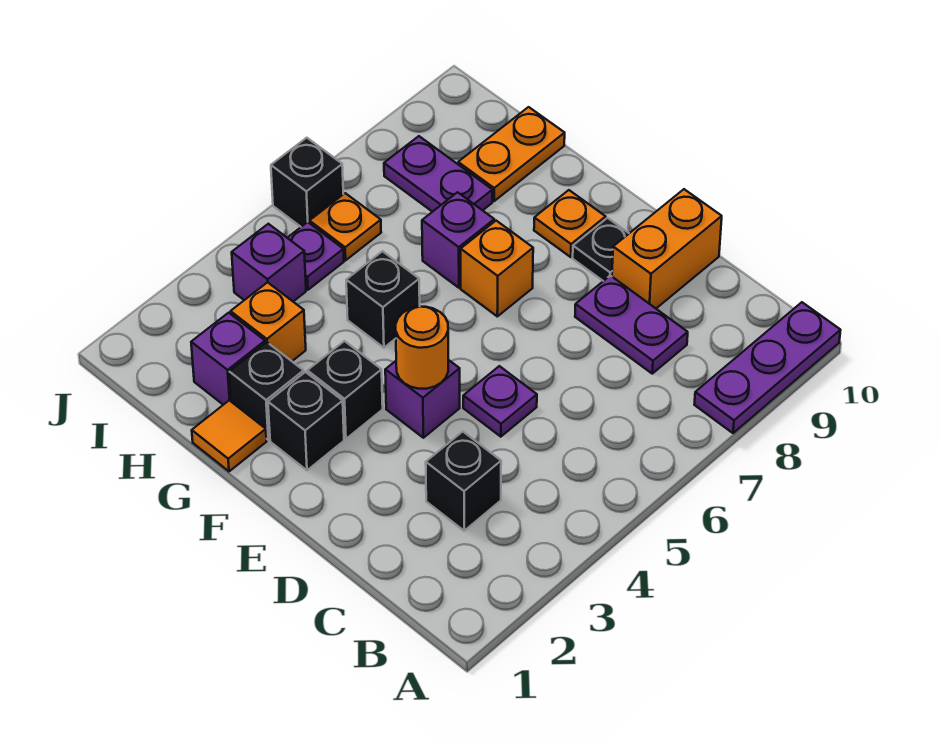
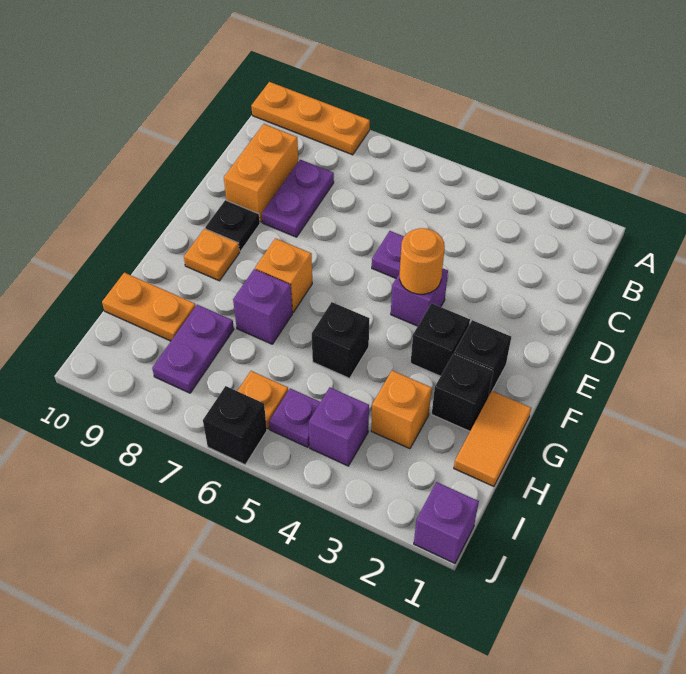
purple plate A8:A10 level 1 -> orange plate A8:A10 level 1
black brick C3 level 1 -> none
orange brick D9:D10 level 1 -> orange brick C9:D9 level 1
orange tile G1 level 1 -> orange tile G1:H1 level 1
purple brick H2 level 1 -> purple brick J1 level 1

